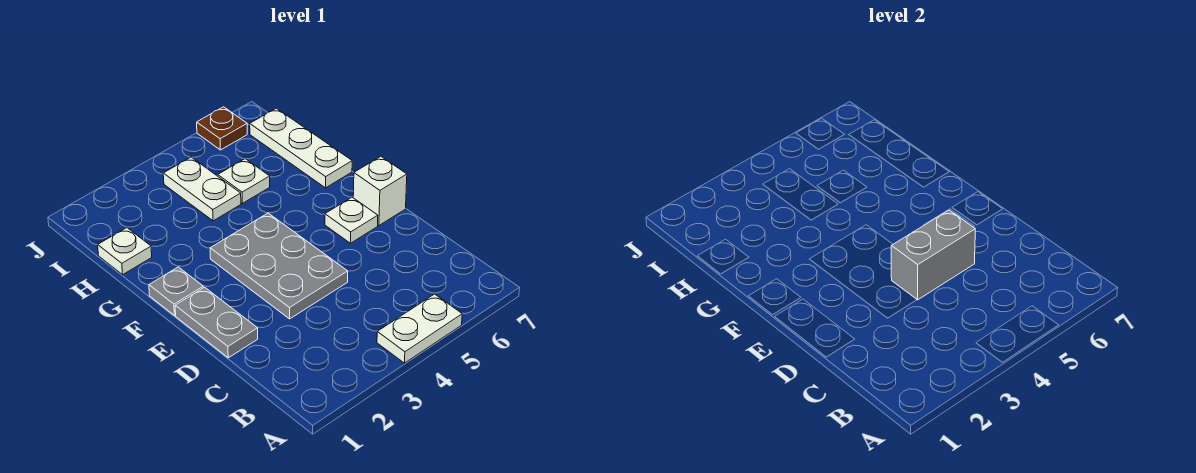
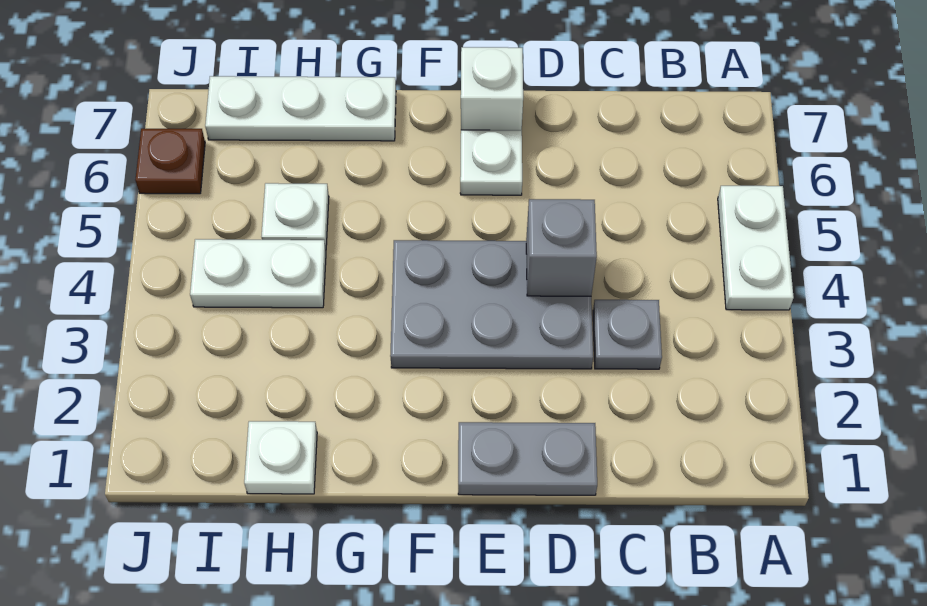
grey brick D4:D5 level 2 -> grey brick D4 level 2
grey plate F1 level 1 -> grey plate C3 level 1

